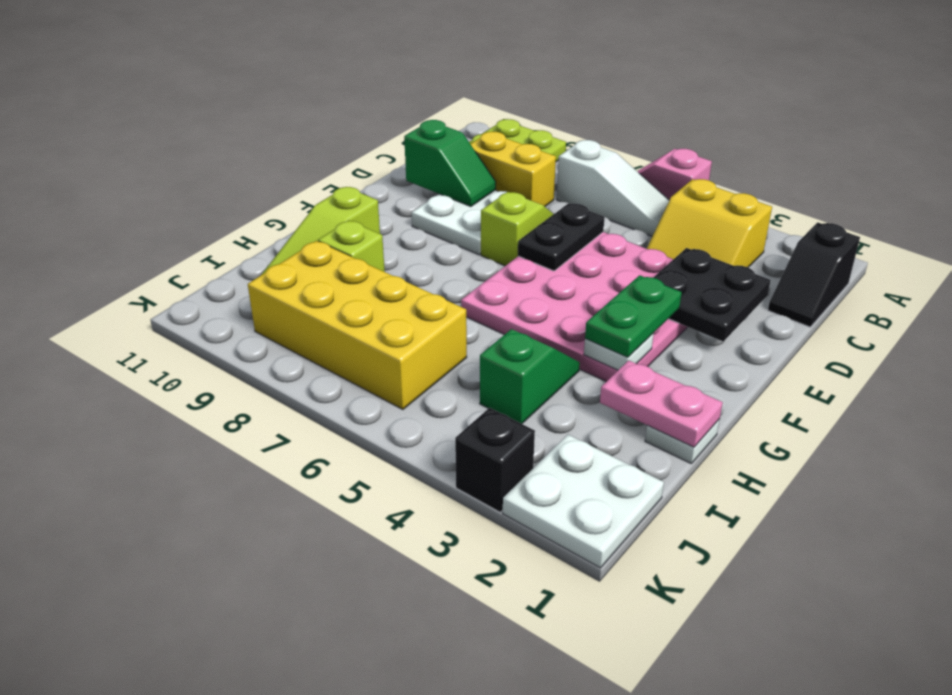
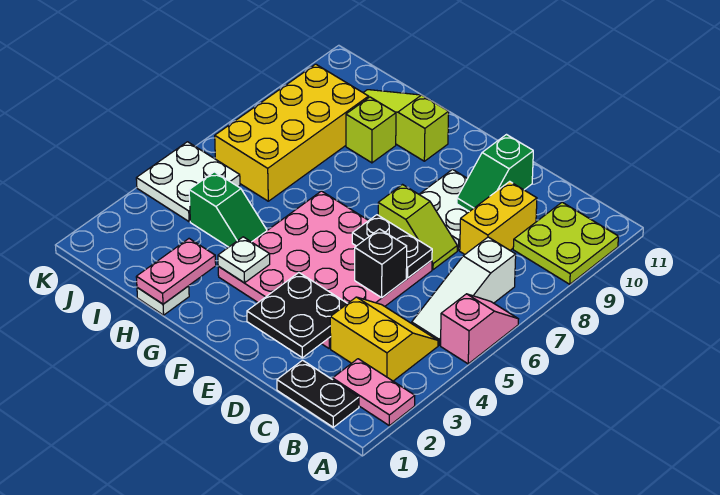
none -> pink plate A2:B2 level 1
black slope B1:C1 level 1 top B -> black plate B1:C1 level 1
yellow slope B3:C4 level 1 top B -> yellow slope B3:C4 level 1 top 3
green plate F3:G3 level 3 -> none
white plate J1:K2 level 1 -> white plate J4:K5 level 1
black brick K3 level 1 -> black brick D5 level 2

